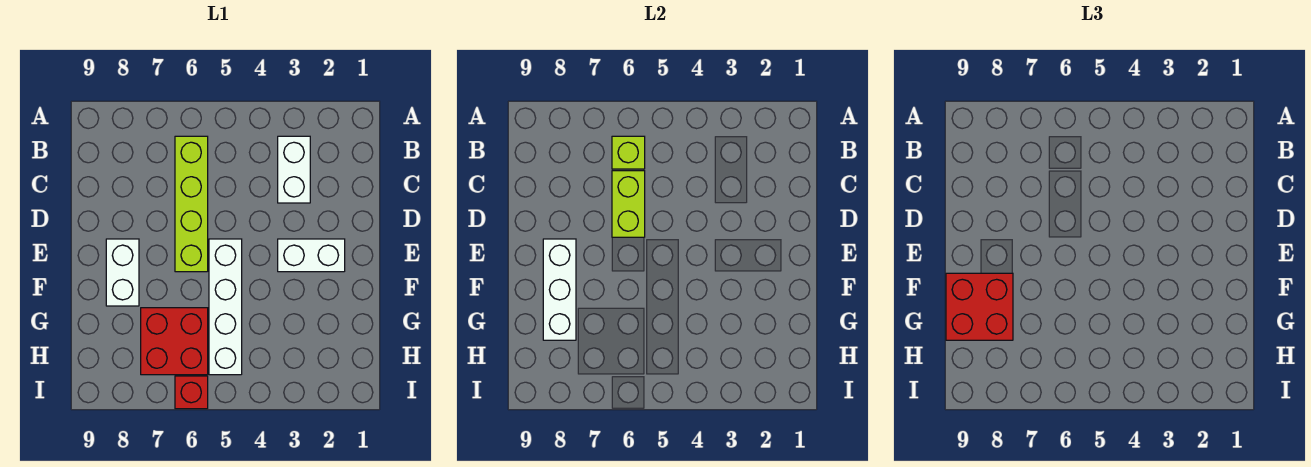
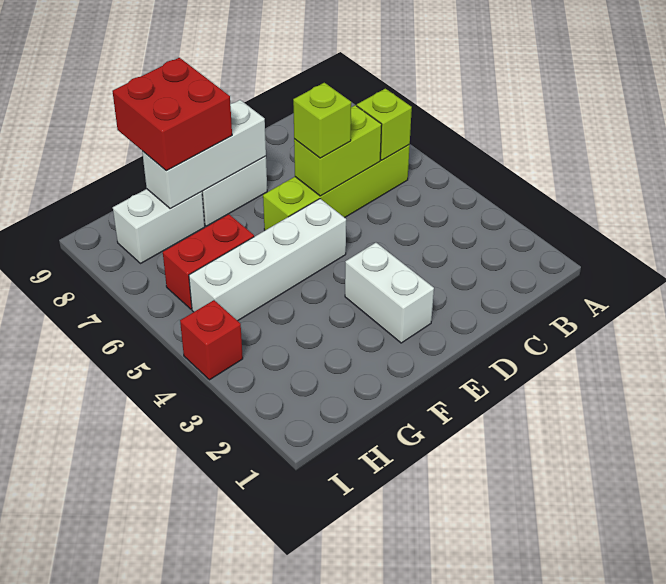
white brick B3:C3 level 1 -> white brick G8:H8 level 1
none -> lime brick D6 level 3
red brick G6:H7 level 1 -> red brick G6:H6 level 1
red brick I6 level 1 -> red brick I4 level 1

